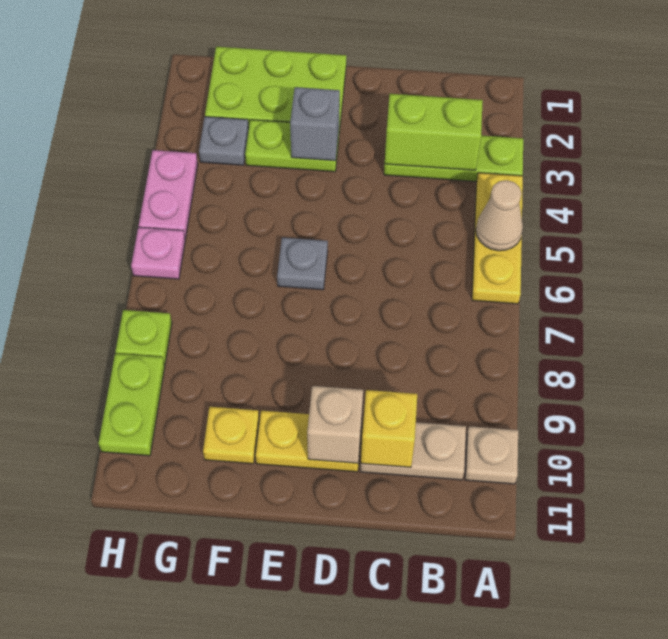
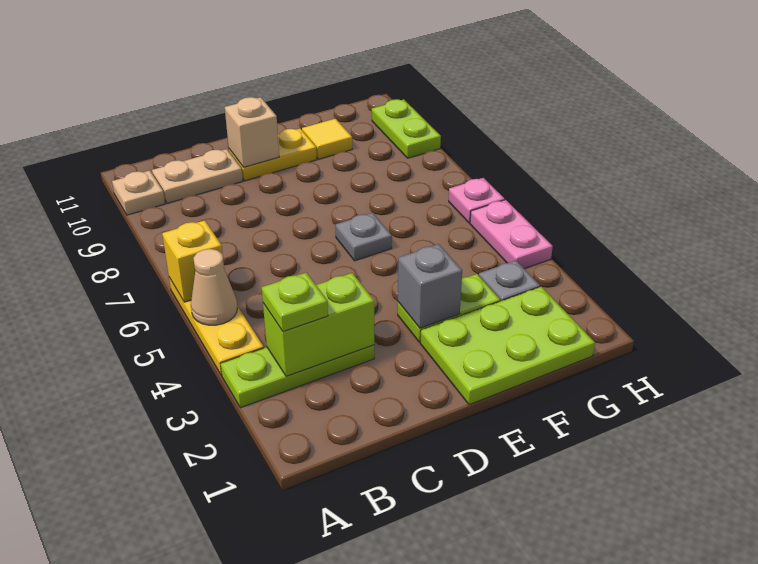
yellow brick C10 level 2 -> yellow brick A6 level 2
yellow plate F10 level 1 -> yellow tile F10 level 1
lime plate H8 level 1 -> lime plate B3 level 3

